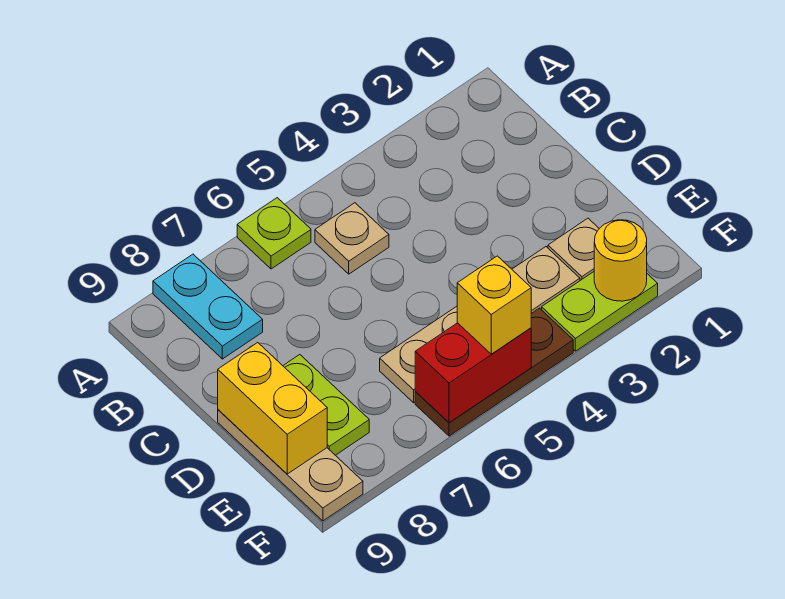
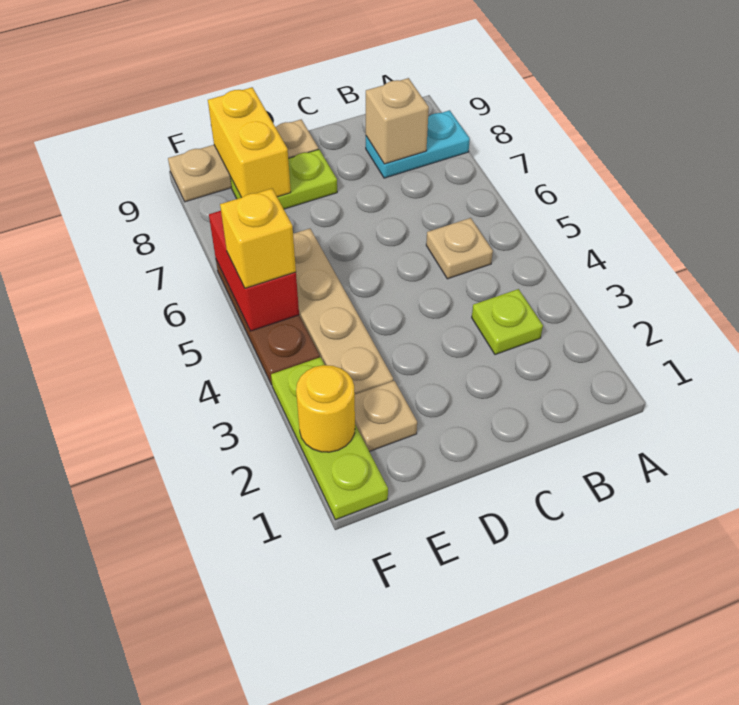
lime plate A6 level 1 -> lime plate B3 level 1
none -> tan brick B8 level 2
yellow brick D9:E9 level 2 -> yellow brick E8:E9 level 2
lime plate F2:F3 level 1 -> lime plate F1:F3 level 1

